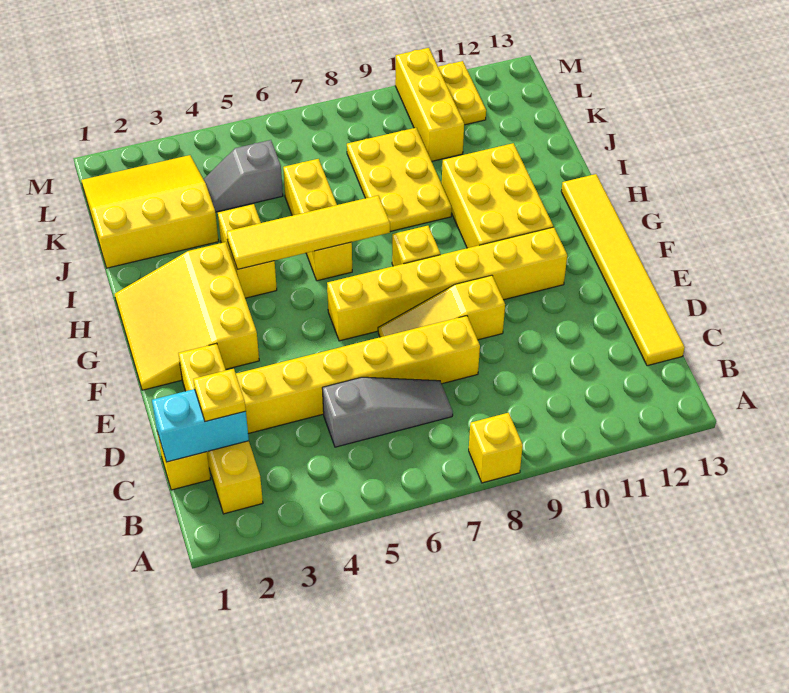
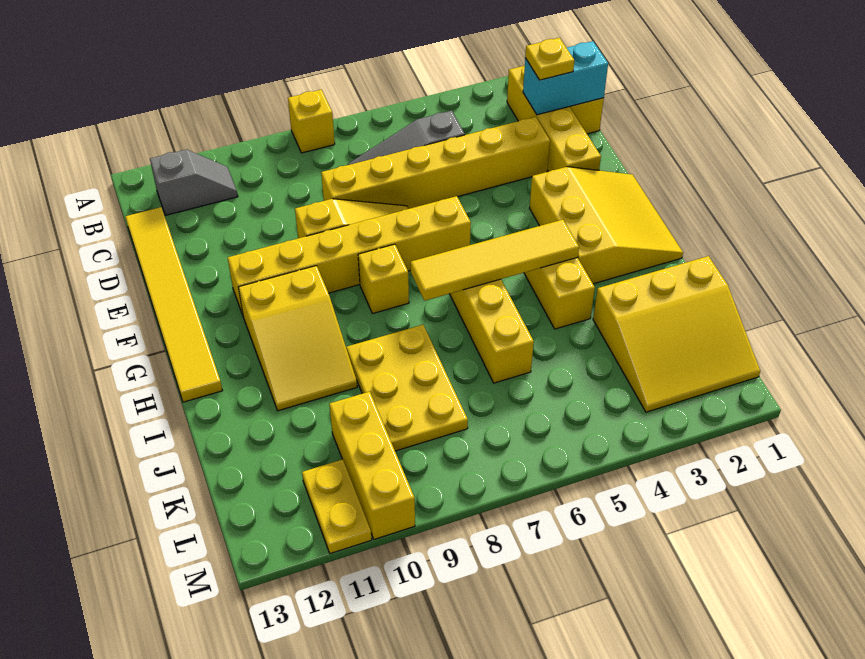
yellow brick G10:I11 level 1 -> yellow slope G10:I11 level 1 top G
grey slope K4:K5 level 1 top 5 -> grey slope B11:B12 level 1 top 12

